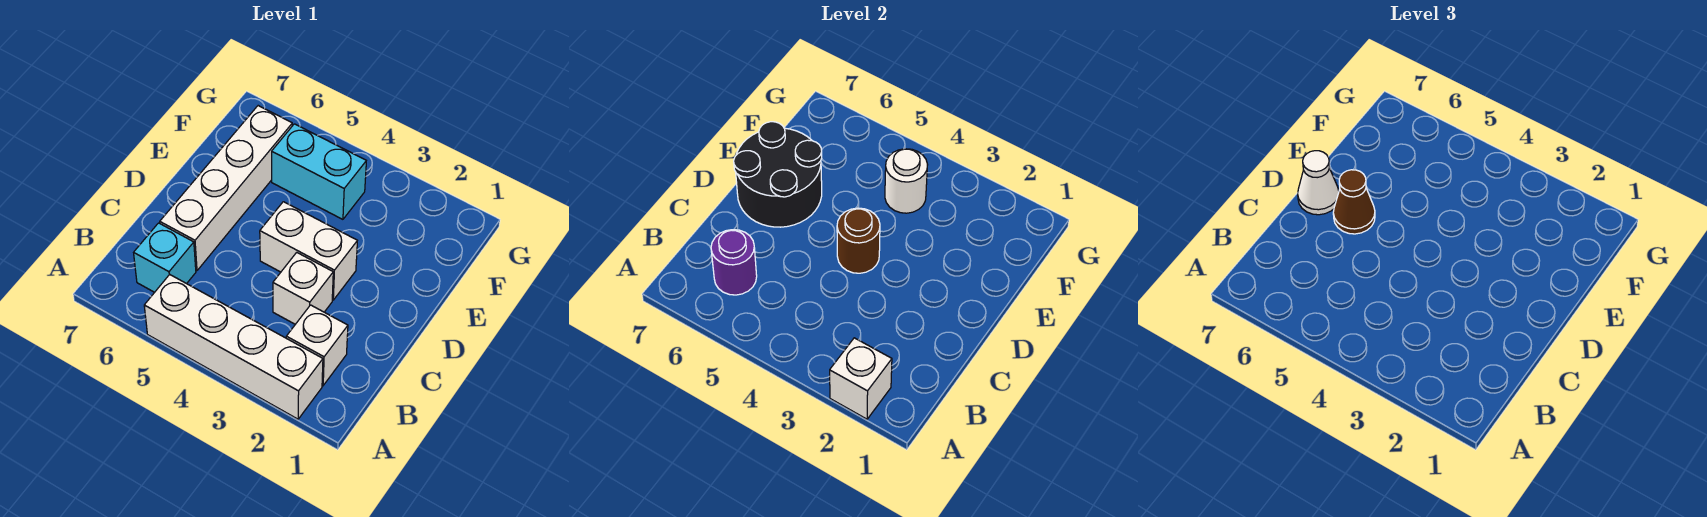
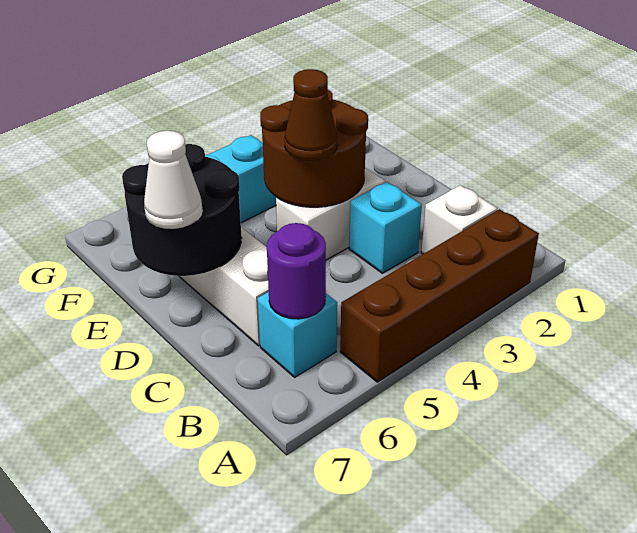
white brick A2:A5 level 1 -> brown brick A2:A5 level 1
white brick A2 level 2 -> none
white brick C3 level 1 -> cyan brick C3 level 1
brown round brick D4 level 2 -> brown round brick D3:E4 level 2
brown cone D6 level 3 -> brown cone D4 level 3
white round brick F4 level 2 -> none

